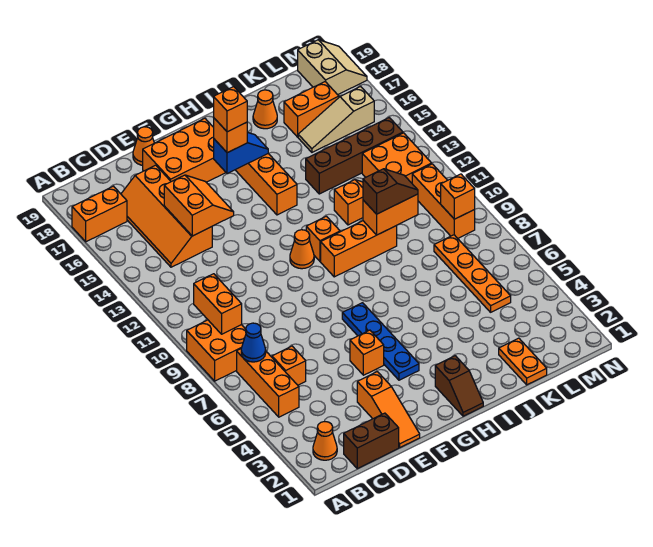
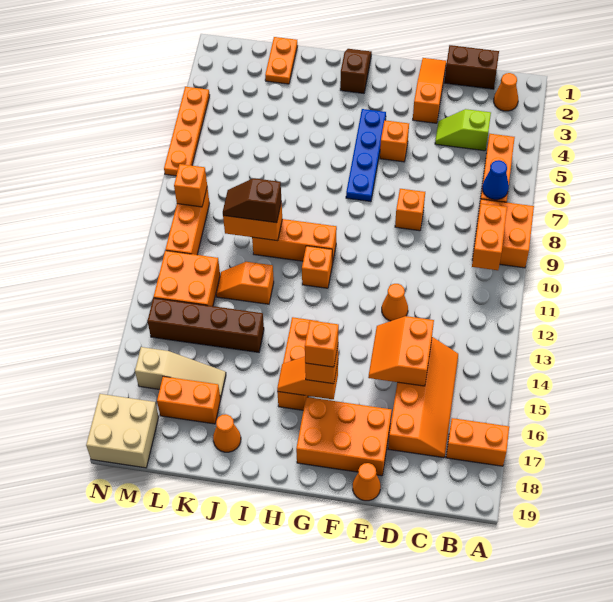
none -> lime slope C4:D4 level 1 top C
orange brick C6 level 1 -> orange brick E8 level 1
orange cone G11 level 1 -> orange cone E12 level 1
blue slope G16:H16 level 2 top G -> orange slope G16:H16 level 2 top G
orange plate L5:L8 level 1 -> orange plate N4:N7 level 1
tan slope M18:N19 level 1 top M -> tan brick M18:N19 level 1

